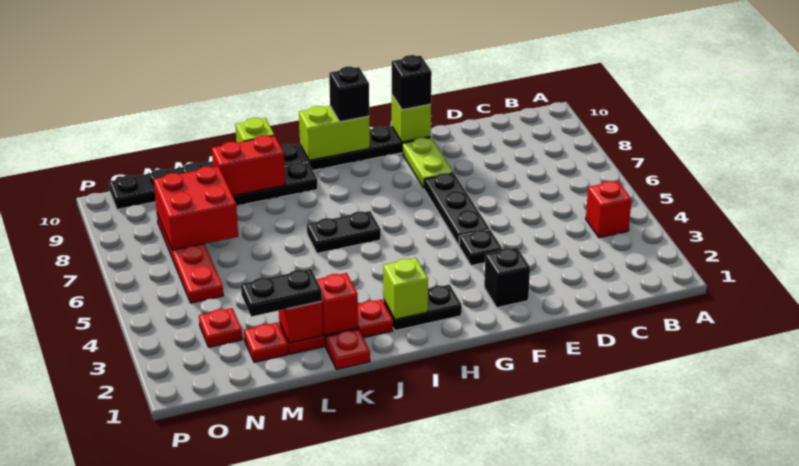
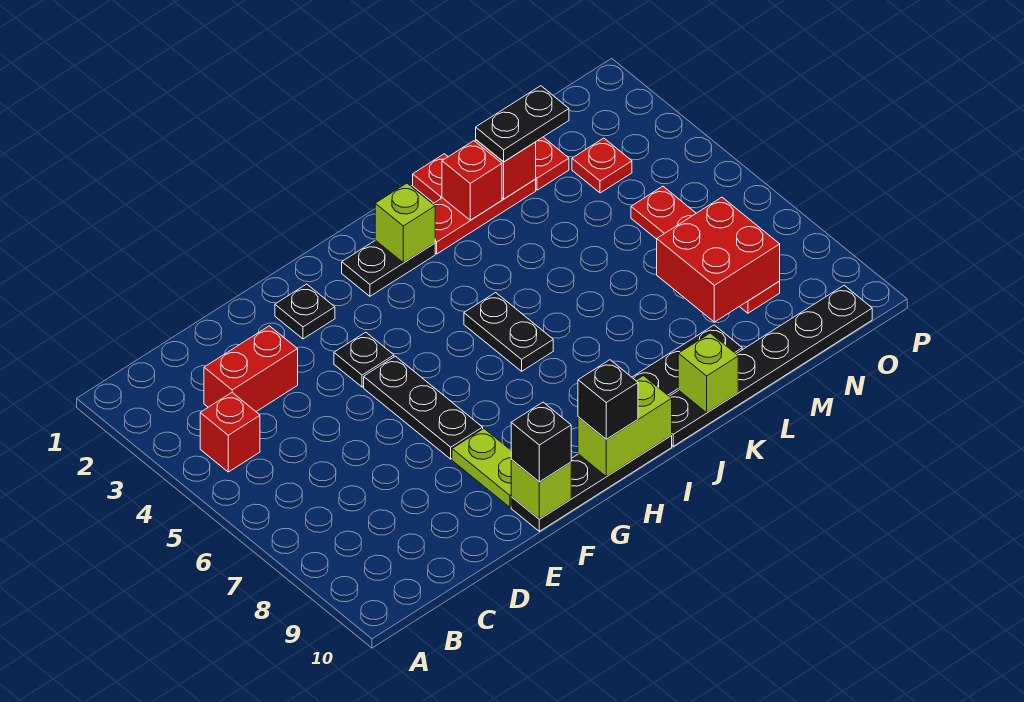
black brick F2 level 1 -> black plate F2 level 1
black plate I6:J6 level 1 -> black plate I5:I6 level 1
red brick K9:L9 level 2 -> red brick C3:D3 level 1

